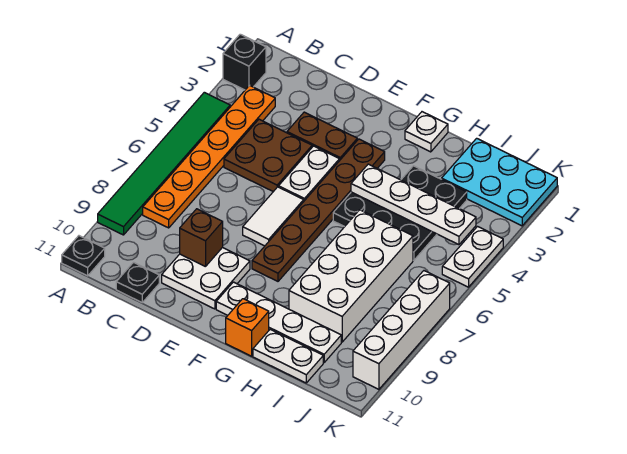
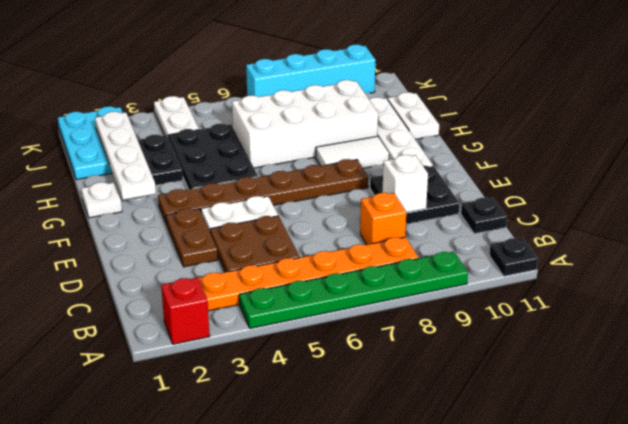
black brick A2 level 1 -> red brick A2 level 1
green tile A4:A9 level 1 -> green plate A4:A9 level 1
white plate D9:E10 level 1 -> black plate D9:E10 level 1
brown brick D9 level 2 -> white brick D9 level 2
white tile E6:E7 level 1 -> white tile G8:G9 level 1
white plate G4:J4 level 2 -> white plate G2:J2 level 2
orange brick G11 level 1 -> orange brick C8 level 1
white plate K4:K5 level 1 -> white plate J4:K4 level 1
white brick K7:K10 level 1 -> cyan brick K7:K10 level 1

